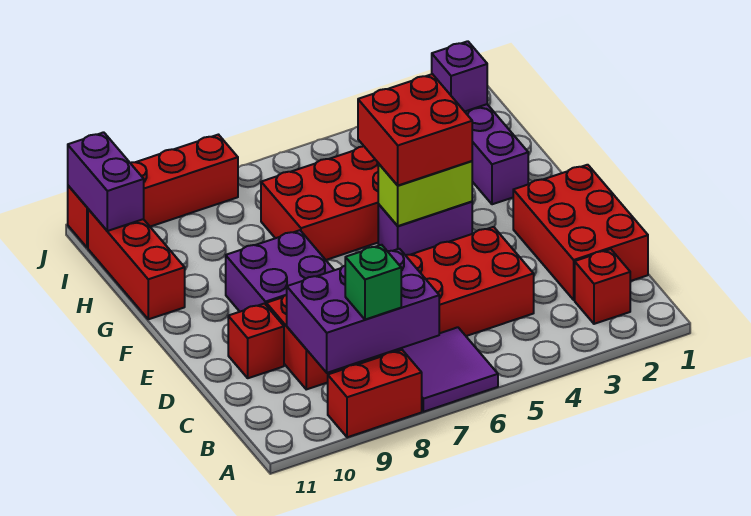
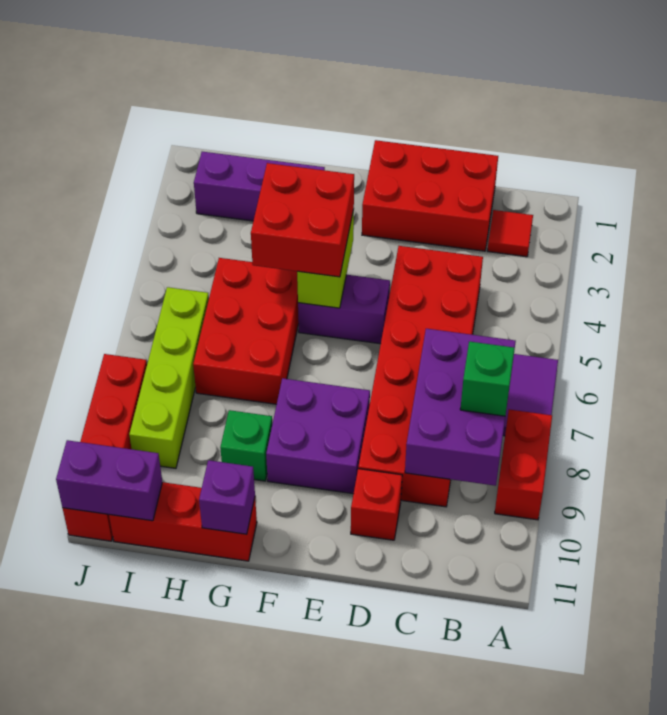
red brick B2 level 1 -> red tile B2 level 1
purple brick F4:F5 level 1 -> purple brick E5:F5 level 1
none -> green brick G9 level 1
purple brick I2 level 2 -> purple brick G11 level 2
none -> lime brick I6:I9 level 1

